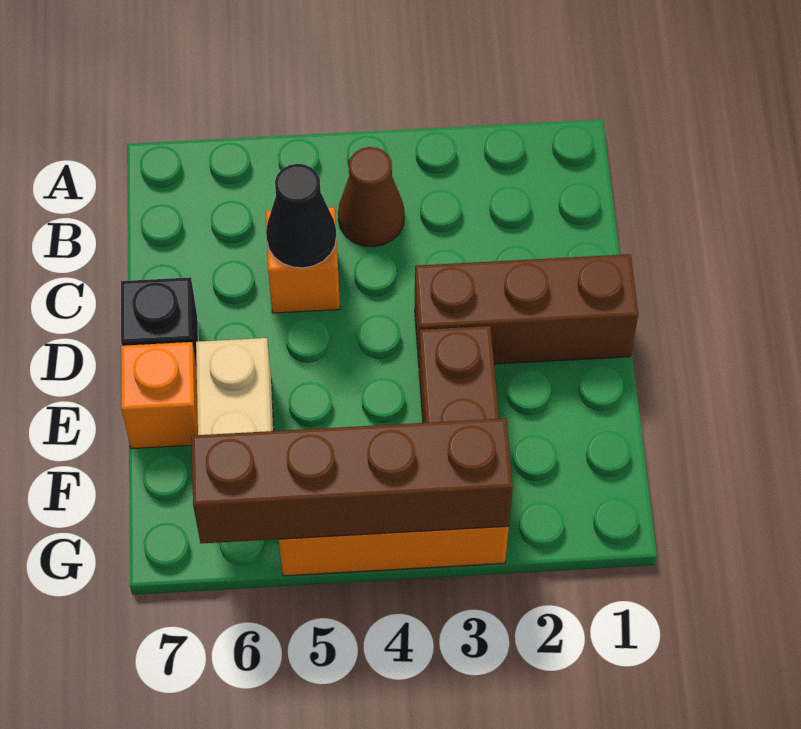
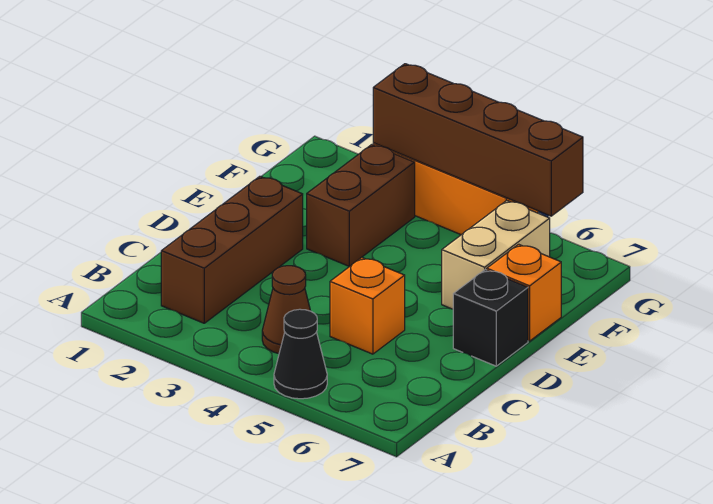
black cone C5 level 2 -> black cone A5 level 1
brown brick D1:D3 level 1 -> brown brick B2:D2 level 1

